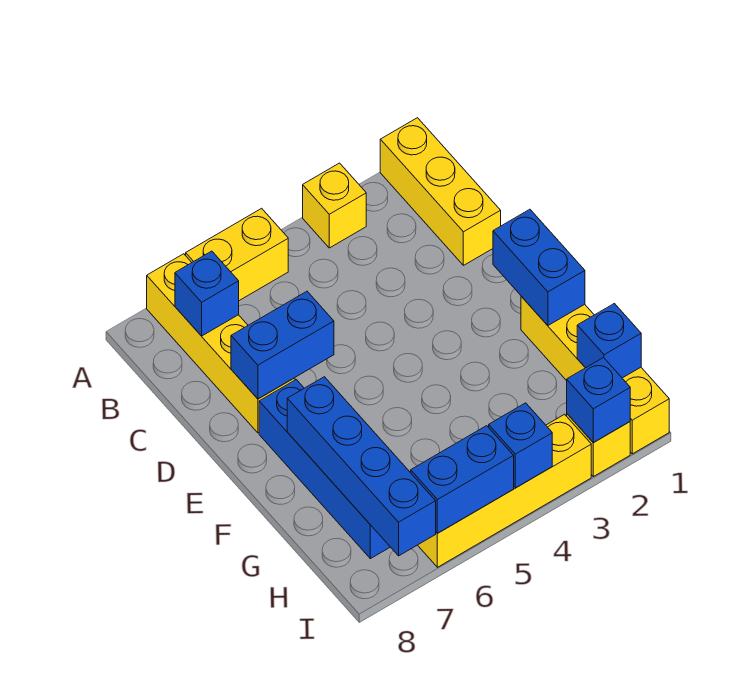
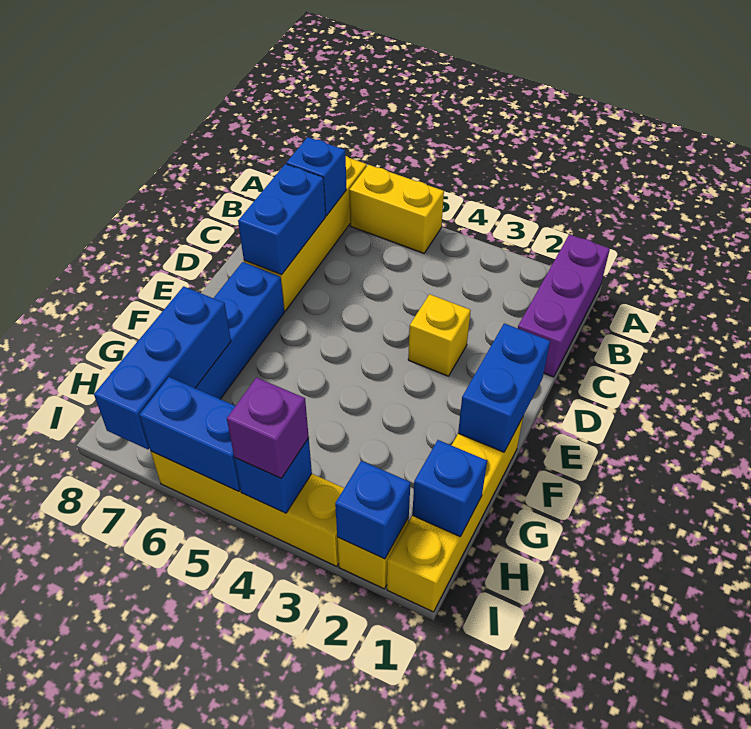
yellow brick A1:C1 level 1 -> purple brick A1:C1 level 1
yellow brick A3 level 1 -> yellow brick D3 level 1
blue brick D6:D7 level 2 -> blue brick C7:D7 level 2
blue brick F7:I7 level 2 -> blue brick G7:I7 level 2
none -> purple brick I4 level 3

